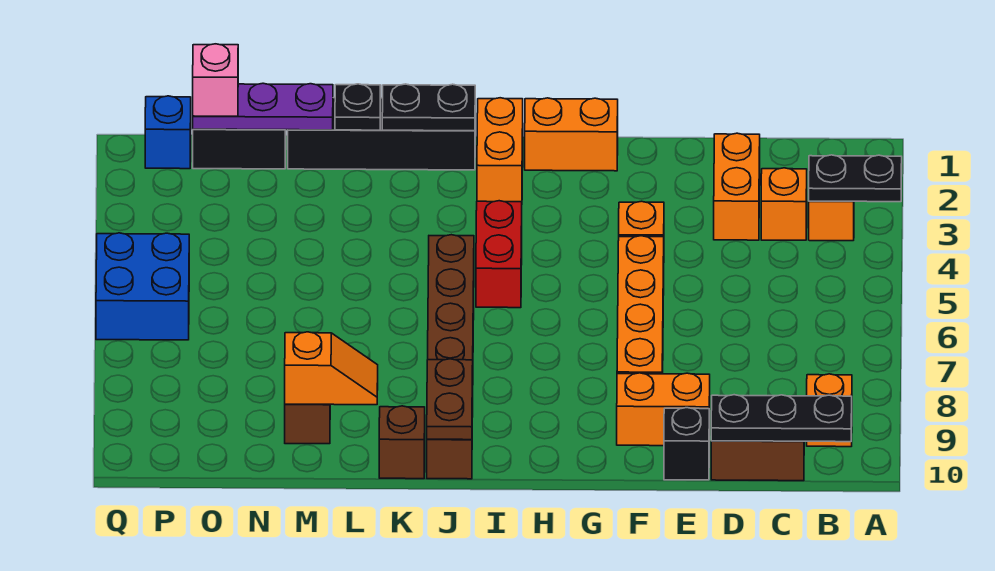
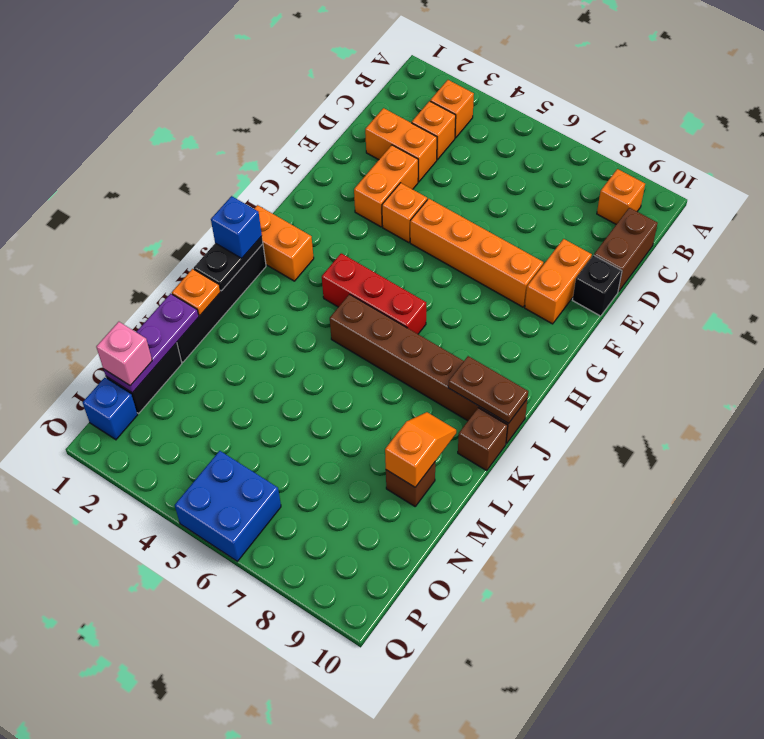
black plate A3:B3 level 2 -> none
black plate B10:D10 level 2 -> none
orange brick G1:H1 level 1 -> orange brick E3:F3 level 1
red brick I4:I5 level 1 -> red brick I4:I6 level 1
none -> blue brick J1 level 3
black plate L1 level 2 -> orange plate L1 level 2

